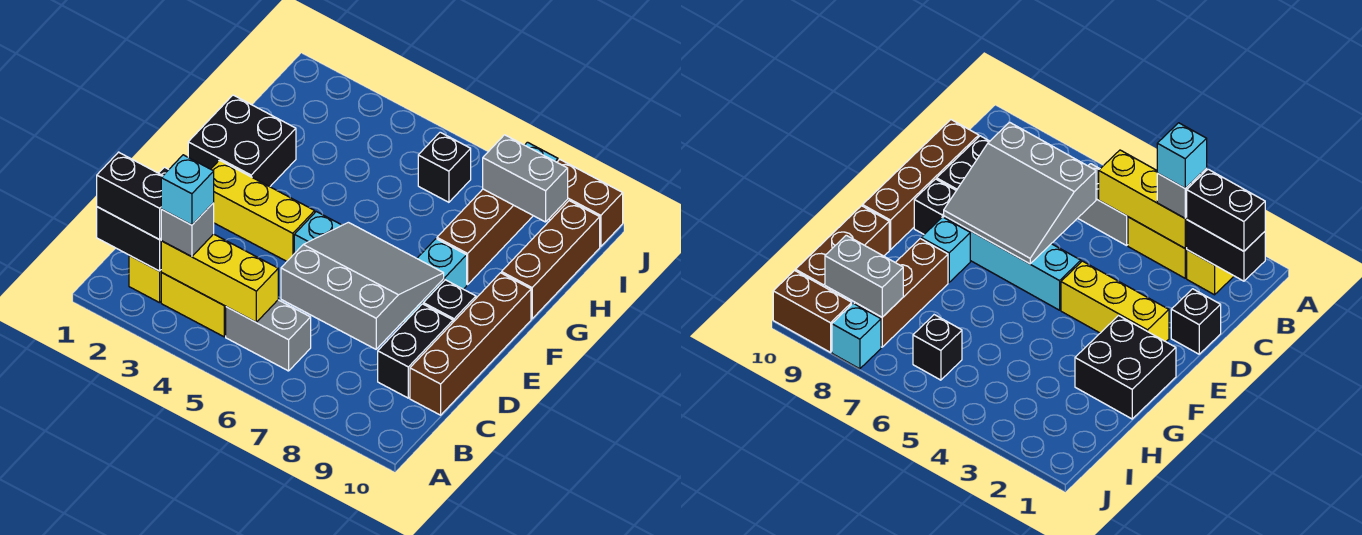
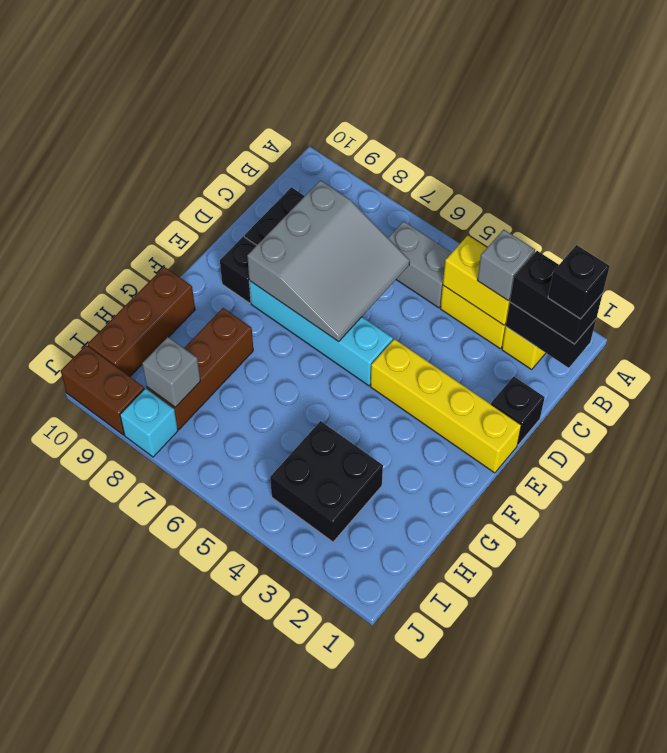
yellow brick B3:B5 level 2 -> yellow brick B3:B4 level 2
cyan brick B3 level 4 -> none
grey slope C6:E8 level 2 top C -> grey slope C6:E8 level 2 top 8
brown brick C10:F10 level 1 -> none
yellow brick E2:E4 level 1 -> yellow brick E1:E4 level 1
black brick F1:G2 level 1 -> black brick H3:I4 level 1
cyan brick F8 level 1 -> none
black brick I6 level 1 -> black brick B1 level 4
grey brick I8:I9 level 2 -> grey brick I8 level 2

